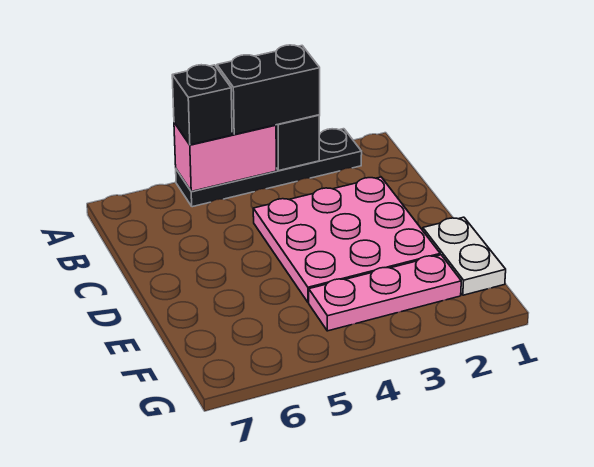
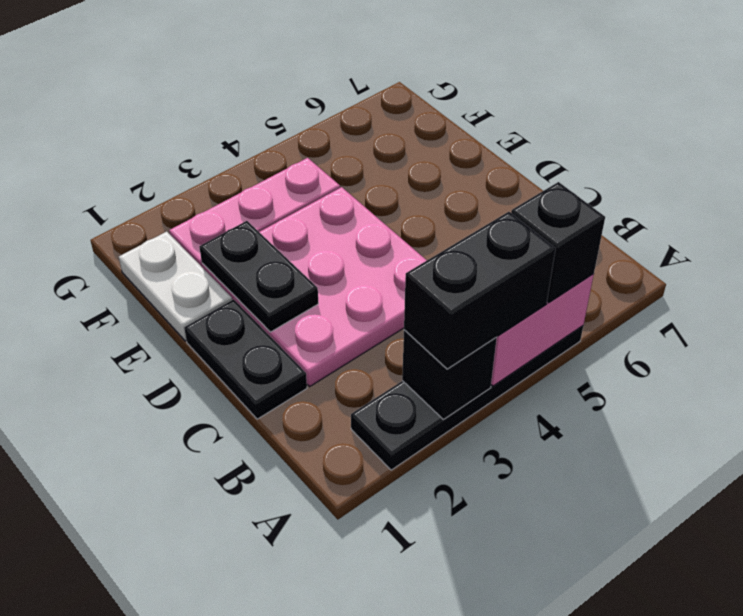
none -> black plate C1:D1 level 1
none -> black plate D2:E2 level 2

